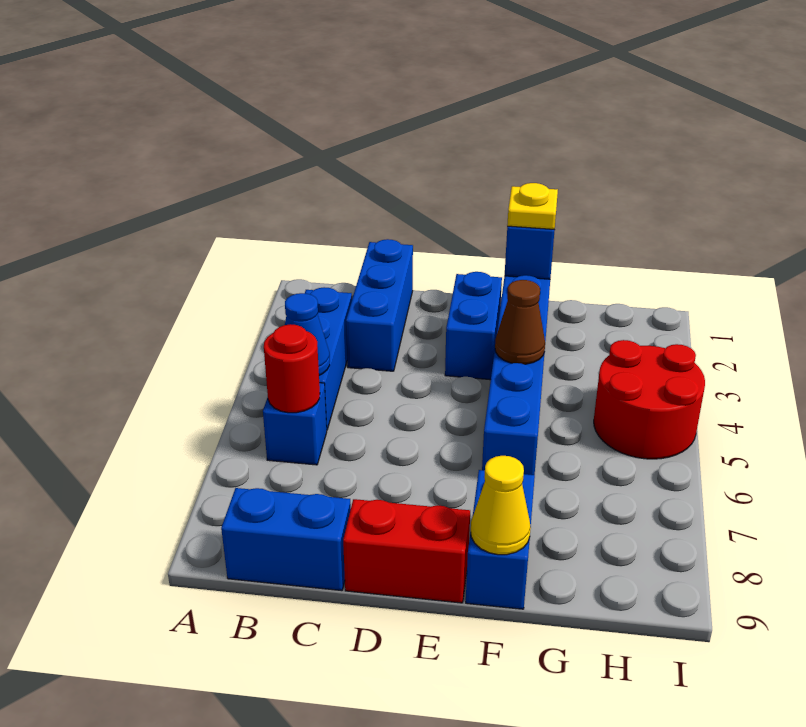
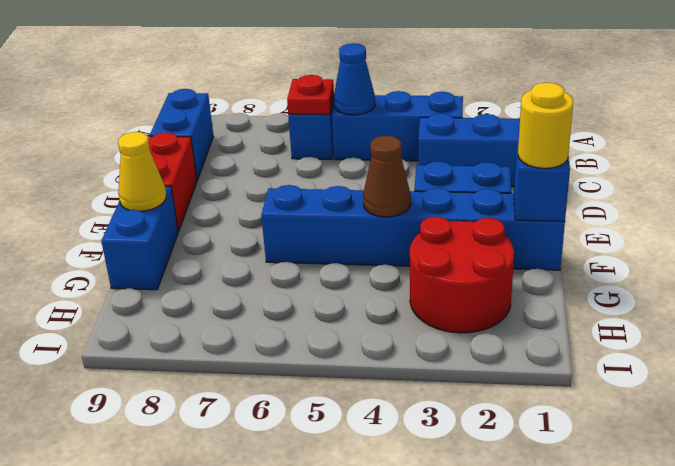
red round brick B6 level 2 -> red plate B6 level 2
yellow plate F1 level 3 -> yellow round brick F1 level 3
blue brick F8:F9 level 1 -> blue brick F9:G9 level 1
red round brick H4:I5 level 1 -> red round brick G2:H3 level 1

